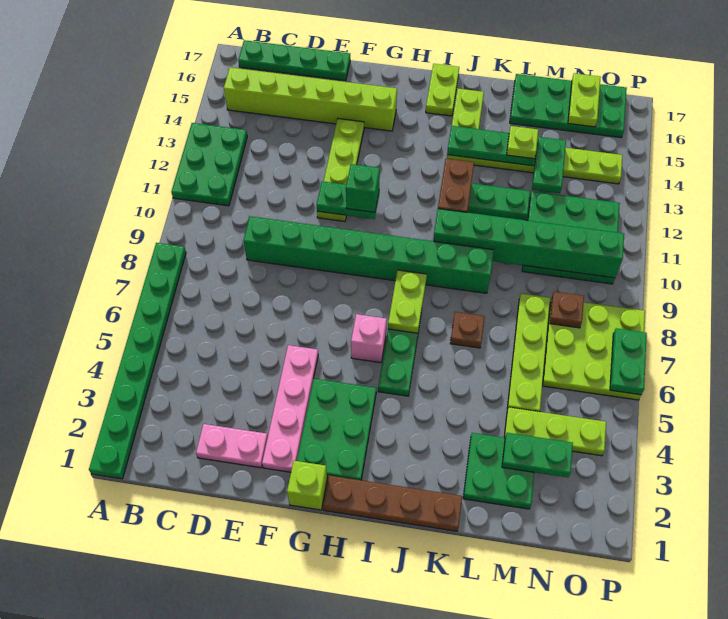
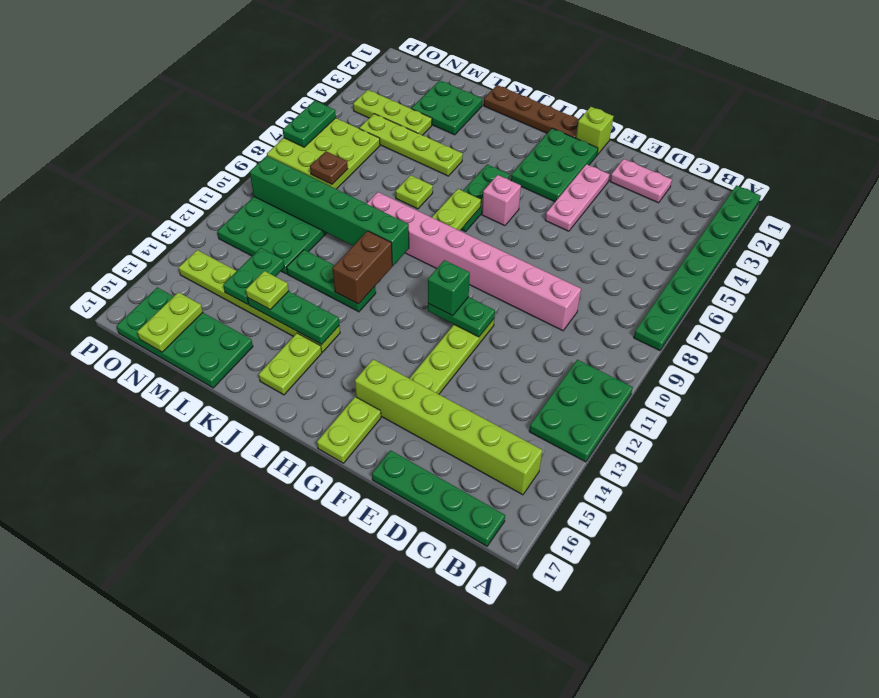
green brick D9:K9 level 1 -> pink brick D9:K9 level 1
pink plate F2:F5 level 1 -> pink plate F3:F5 level 1
lime plate I16:I17 level 1 -> lime plate G16:G17 level 1
brown plate K7 level 1 -> lime plate K7 level 1
green plate M3:N3 level 2 -> none
lime plate M5:M8 level 1 -> lime plate K5:N5 level 1

